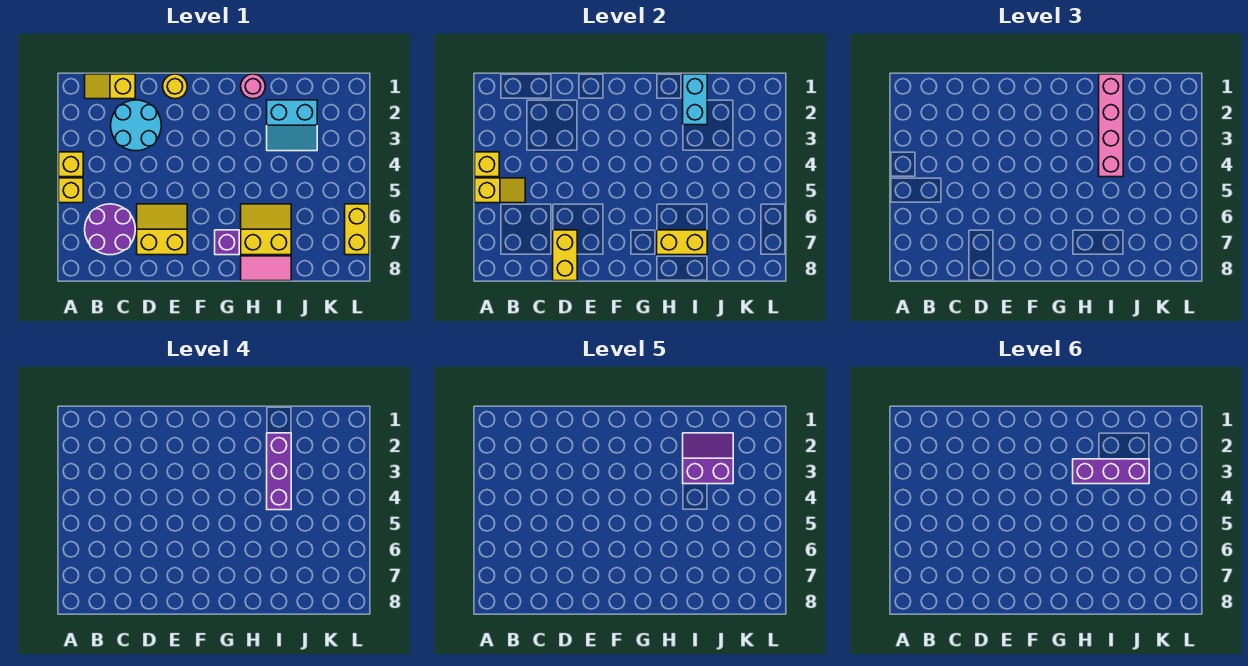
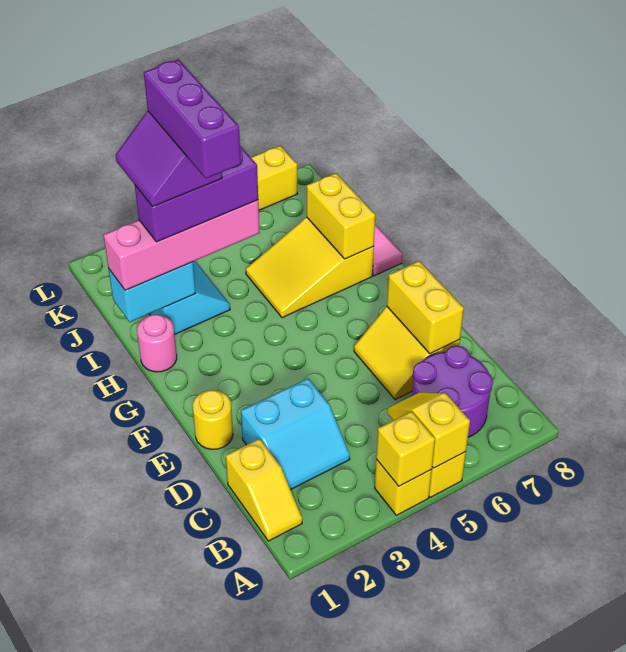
cyan round brick C2:D3 level 1 -> cyan slope C2:D3 level 1 top D
yellow brick D7:D8 level 2 -> yellow brick D7:E7 level 2
purple brick G7 level 1 -> none
yellow slope H6:I7 level 1 top 7 -> yellow slope H5:I7 level 1 top 7

